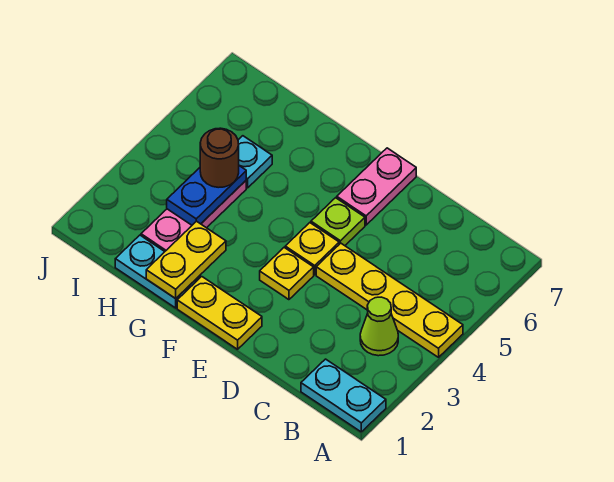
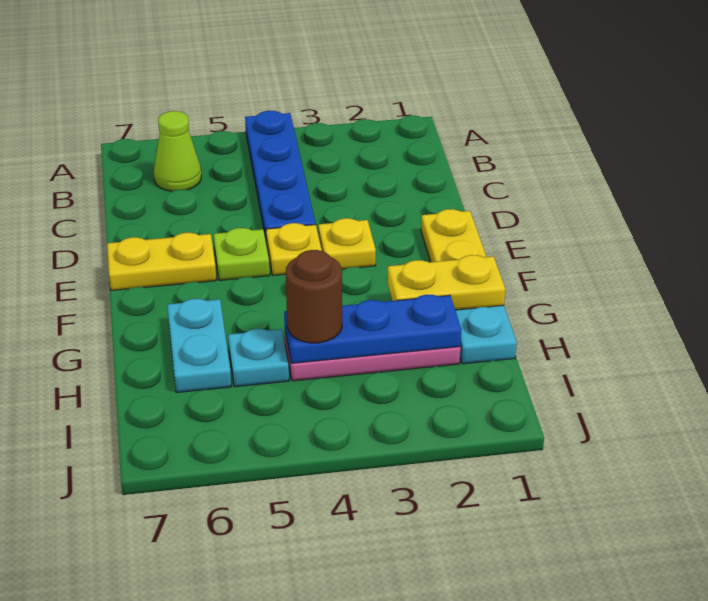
cyan plate A1:B1 level 1 -> cyan plate G6:H6 level 1
yellow plate A4:D4 level 1 -> blue plate A4:D4 level 1
lime cone B3 level 1 -> lime cone B6 level 1
pink plate E6:E7 level 1 -> yellow plate E6:E7 level 1
blue plate H3:H4 level 2 -> blue plate H2:H4 level 2

